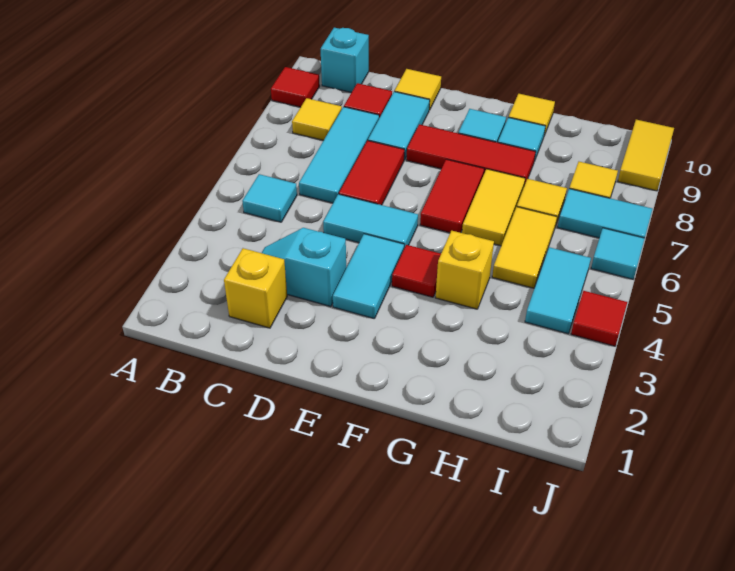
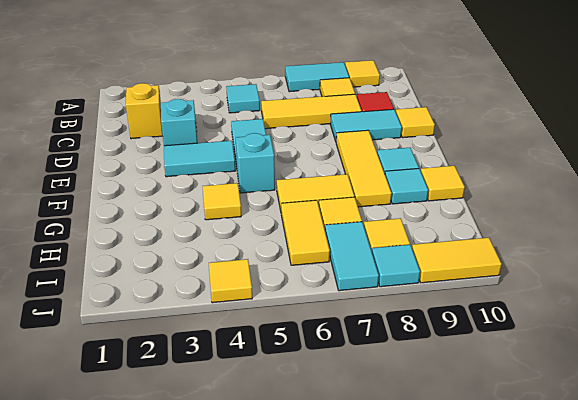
red tile A9 level 1 -> yellow tile A9 level 1
cyan brick B10 level 1 -> cyan brick F5 level 1
cyan tile C6:C8 level 1 -> yellow tile C6:C8 level 1
red tile D6:D7 level 1 -> none
red tile E8:G8 level 1 -> yellow tile E8:G8 level 1
red tile F4 level 1 -> none
red tile F6:F7 level 1 -> none
yellow brick G4 level 1 -> yellow tile G4 level 1
yellow tile H5:H6 level 1 -> yellow tile H6:I6 level 1
cyan tile I4:I5 level 1 -> cyan tile A7:A8 level 1
red tile J4 level 1 -> yellow tile J4 level 1
cyan tile J6 level 1 -> cyan tile J8 level 1

